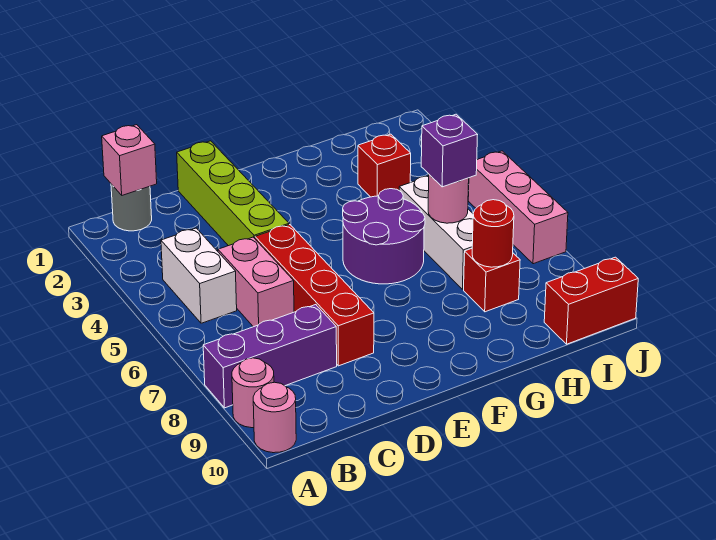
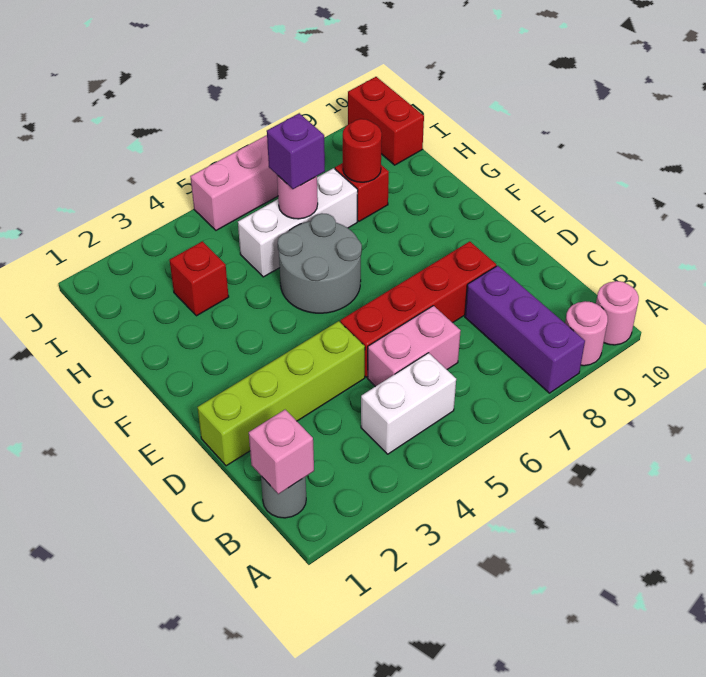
purple round brick F5:G6 level 1 -> grey round brick F5:G6 level 1

